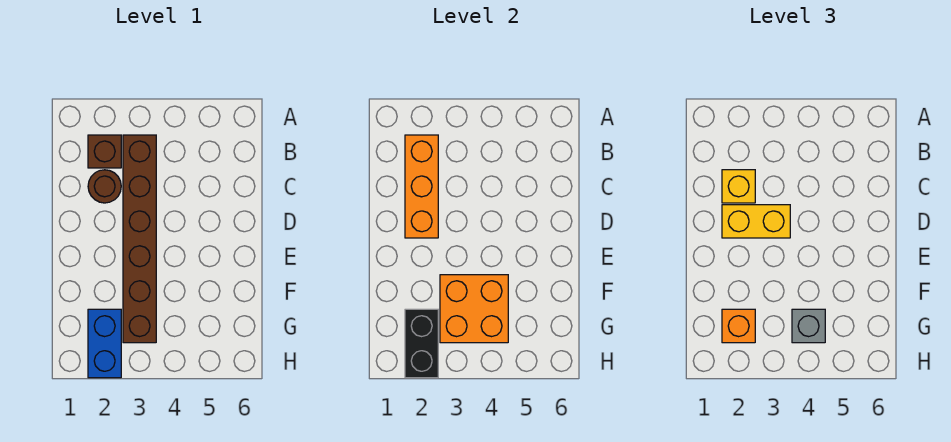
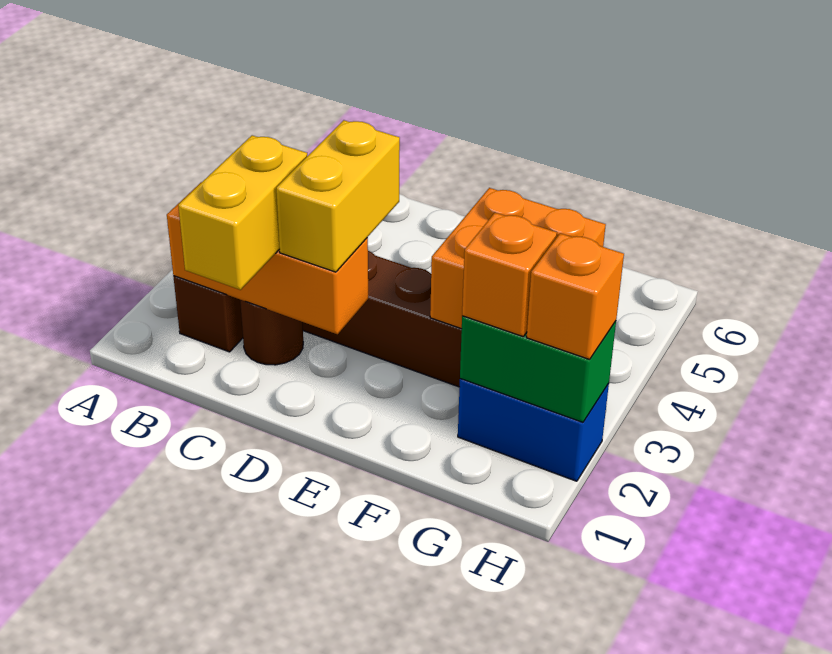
yellow brick C2 level 3 -> yellow brick C1:C2 level 3
black brick G2:H2 level 2 -> green brick G2:H2 level 2
grey brick G4 level 3 -> none
none -> orange brick H2 level 3

